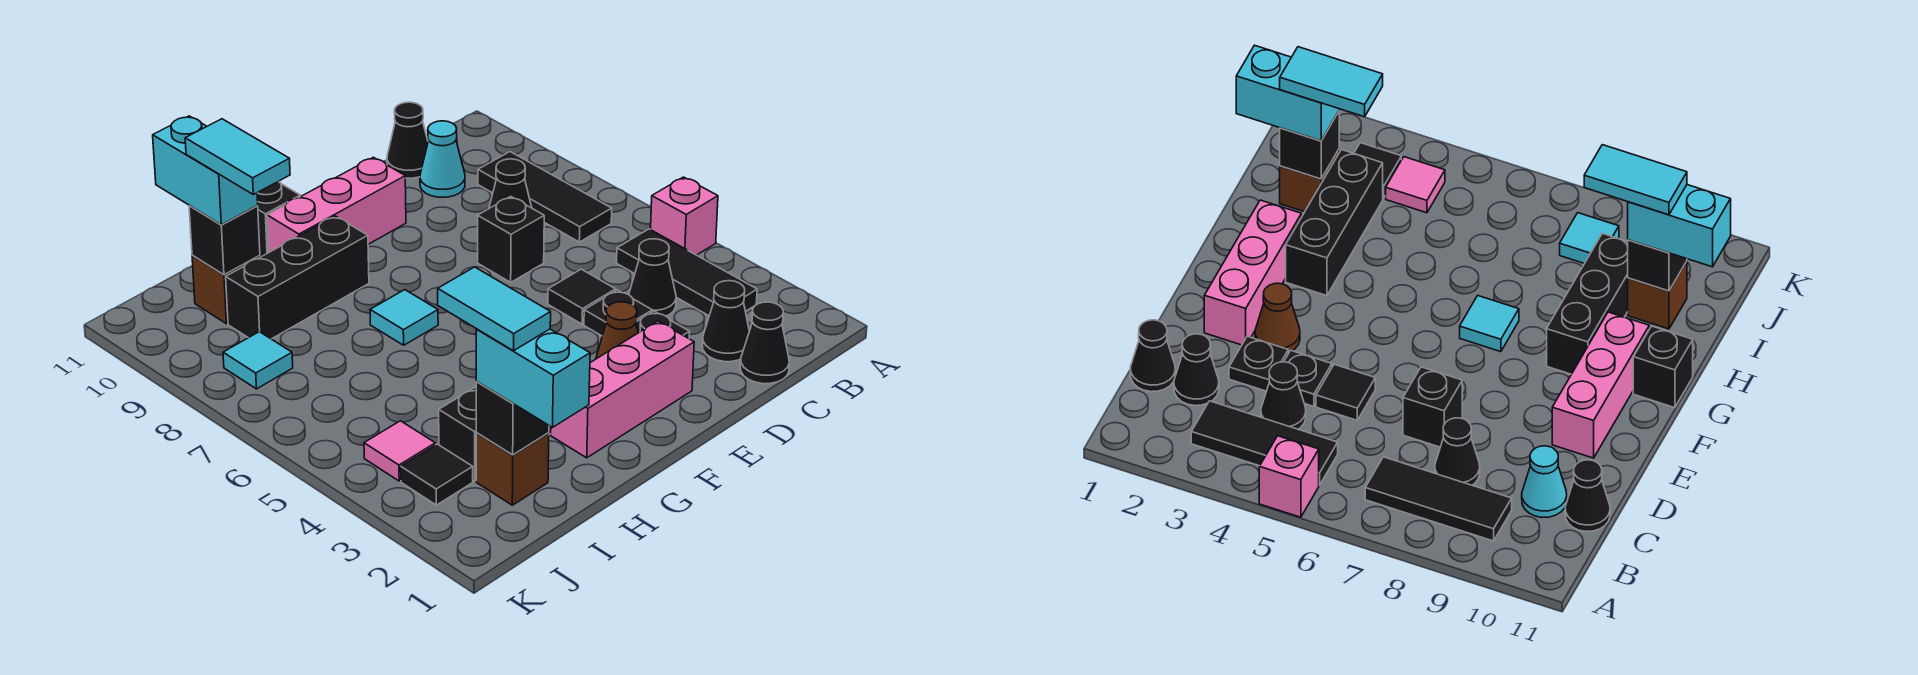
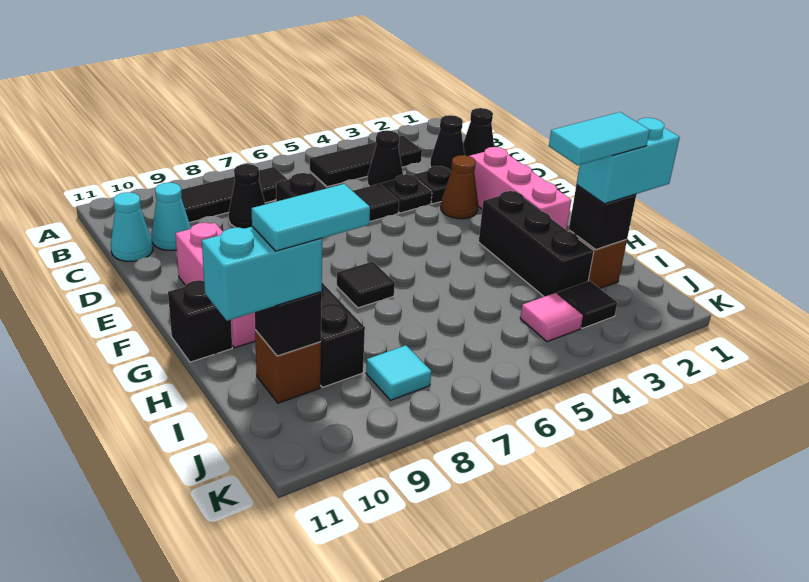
pink brick A5 level 1 -> none
black cone C11 level 1 -> cyan cone C11 level 1
cyan tile G7 level 1 -> black tile G7 level 1

